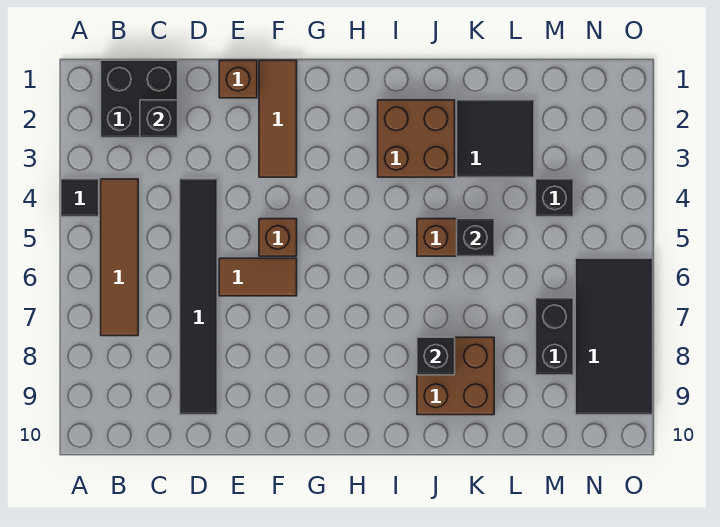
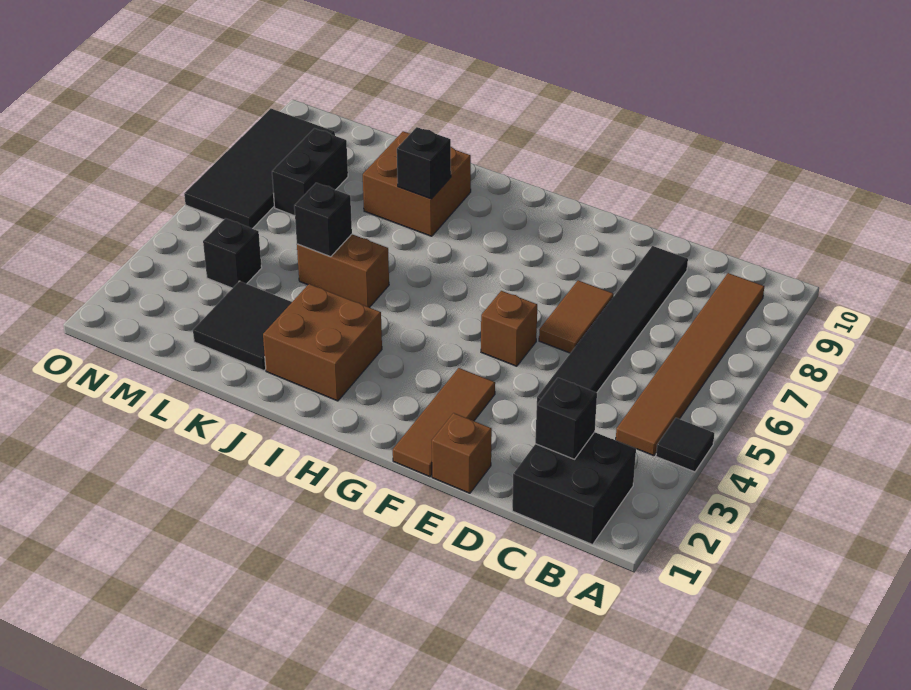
brown tile B4:B7 level 1 -> brown tile B4:B9 level 1
brown tile E6:F6 level 1 -> brown tile E6:E7 level 1

